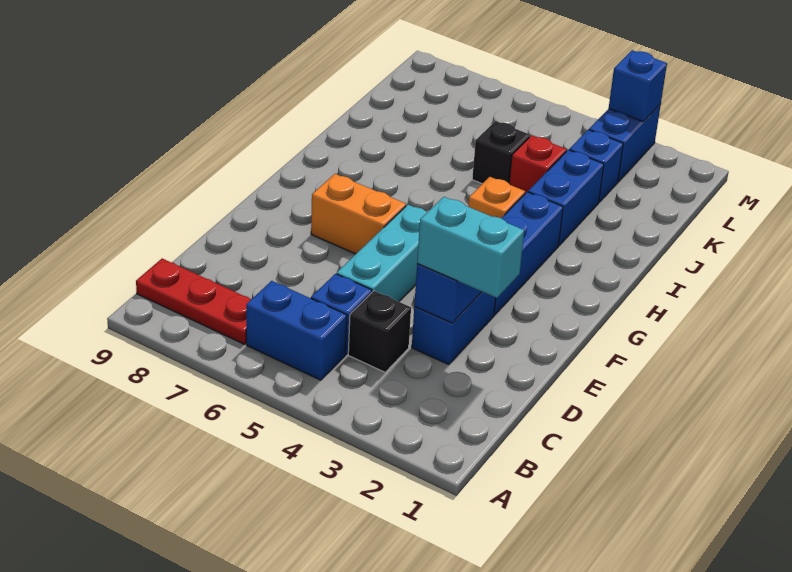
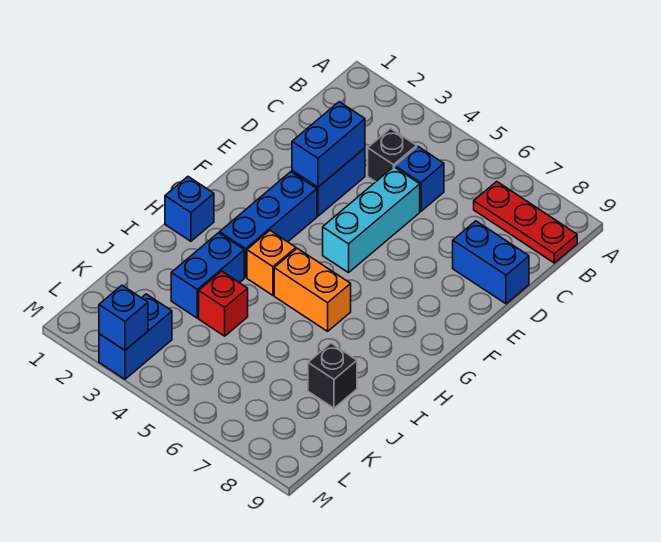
blue brick B5:B6 level 1 -> blue brick D8:D9 level 1
cyan brick D2:D3 level 3 -> none
orange brick F6:F7 level 1 -> orange brick H5:H6 level 1
black brick J5 level 1 -> black brick J8 level 1
blue brick K3 level 1 -> blue brick H1 level 1

